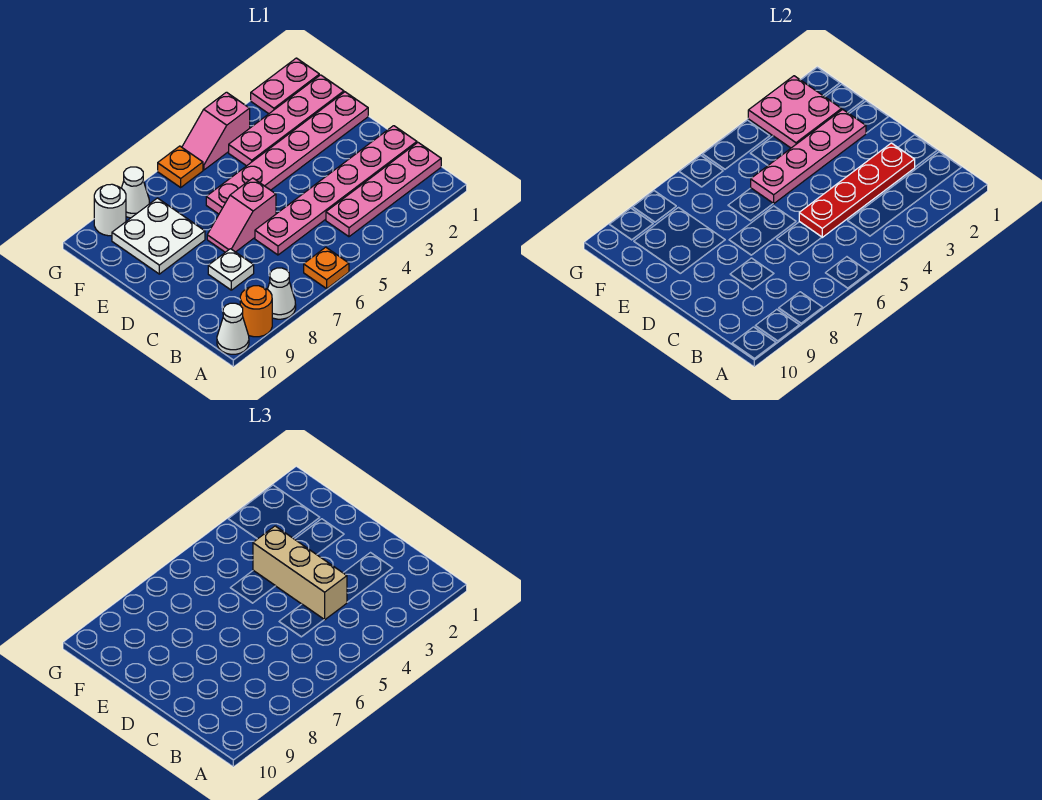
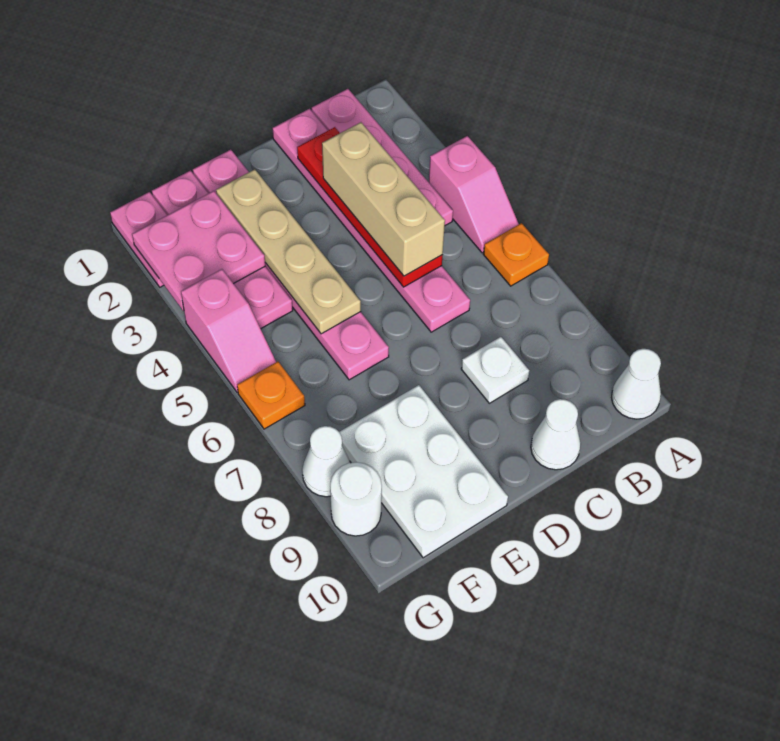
white cone A8 level 1 -> white cone C10 level 1
orange round brick A9 level 1 -> none
tan brick C4:E4 level 3 -> tan brick C3:C5 level 3
pink slope D6:D7 level 1 top 6 -> pink slope A4:A5 level 1 top 4
pink plate E2:E5 level 2 -> tan plate E2:E5 level 2
white plate E8:F9 level 1 -> white plate E8:F10 level 1

